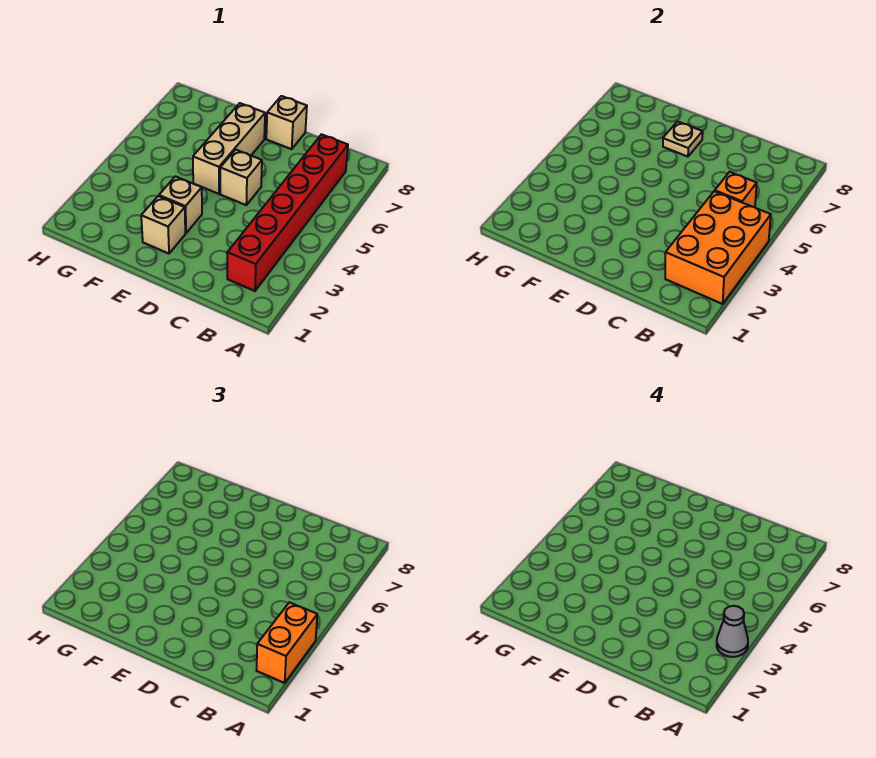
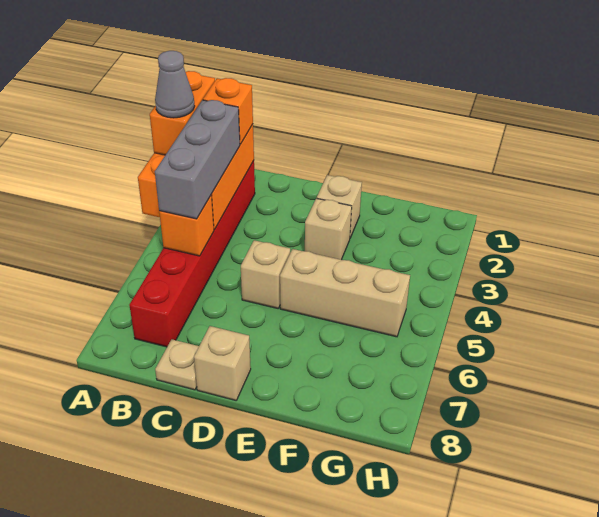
none -> orange brick B2 level 3
none -> grey brick B3:B5 level 3
tan brick E5:E7 level 1 -> tan brick E5:G5 level 1
tan plate E7 level 2 -> tan plate C8 level 1

